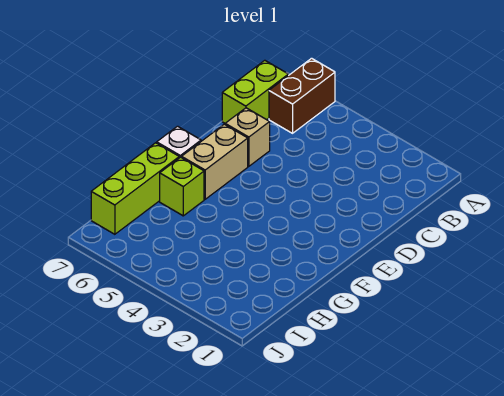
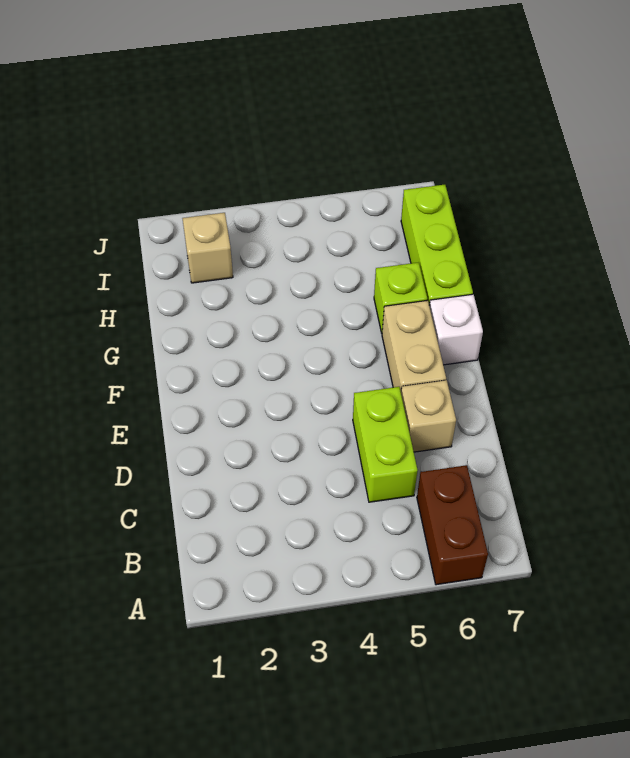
lime brick B7:C7 level 1 -> lime brick C5:D5 level 1
none -> tan brick I2 level 1

